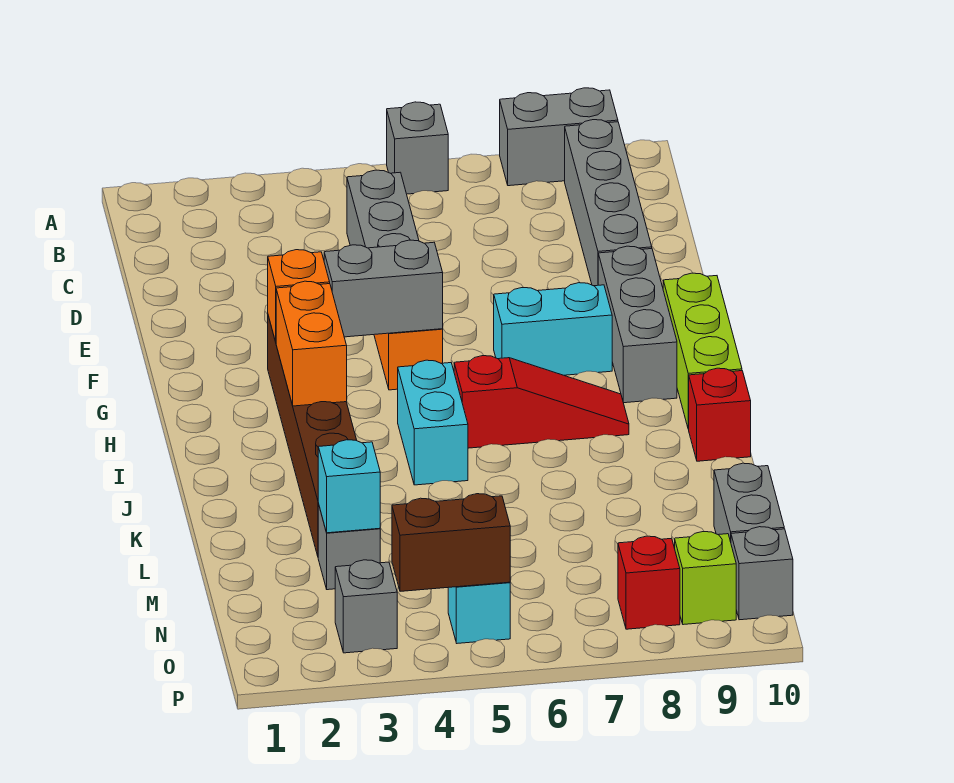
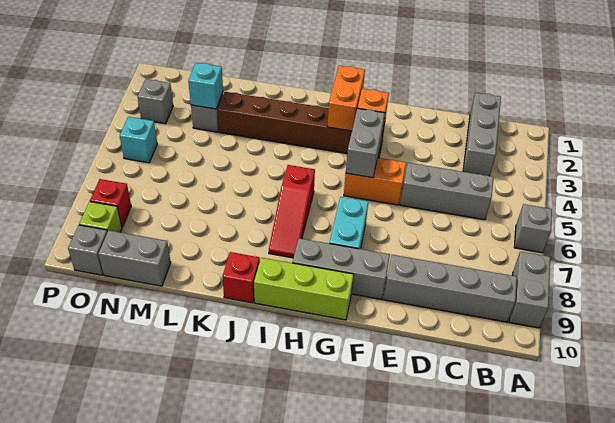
none -> grey brick C1:C3 level 1
orange brick H3:I3 level 2 -> orange brick H2:H3 level 2
cyan brick I5:J5 level 1 -> none
brown brick O4:O5 level 2 -> none

